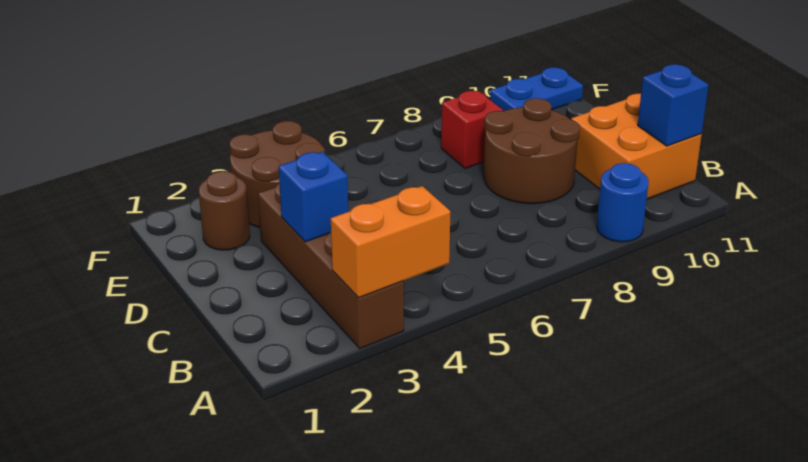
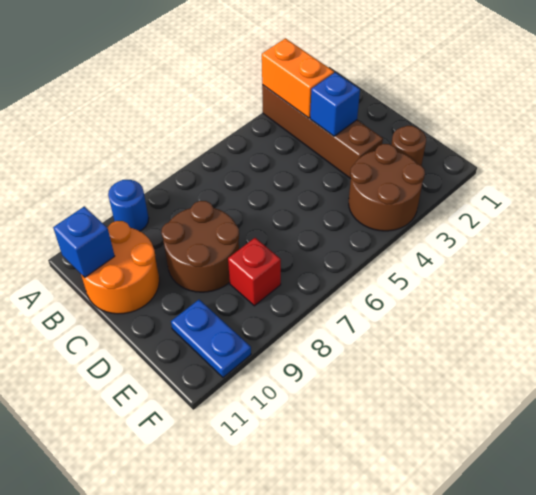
orange brick A3:A4 level 2 -> orange brick A3:B3 level 2
orange brick B10:C11 level 1 -> orange round brick B10:C11 level 1
blue plate F10:F11 level 1 -> blue plate E10:F10 level 1

